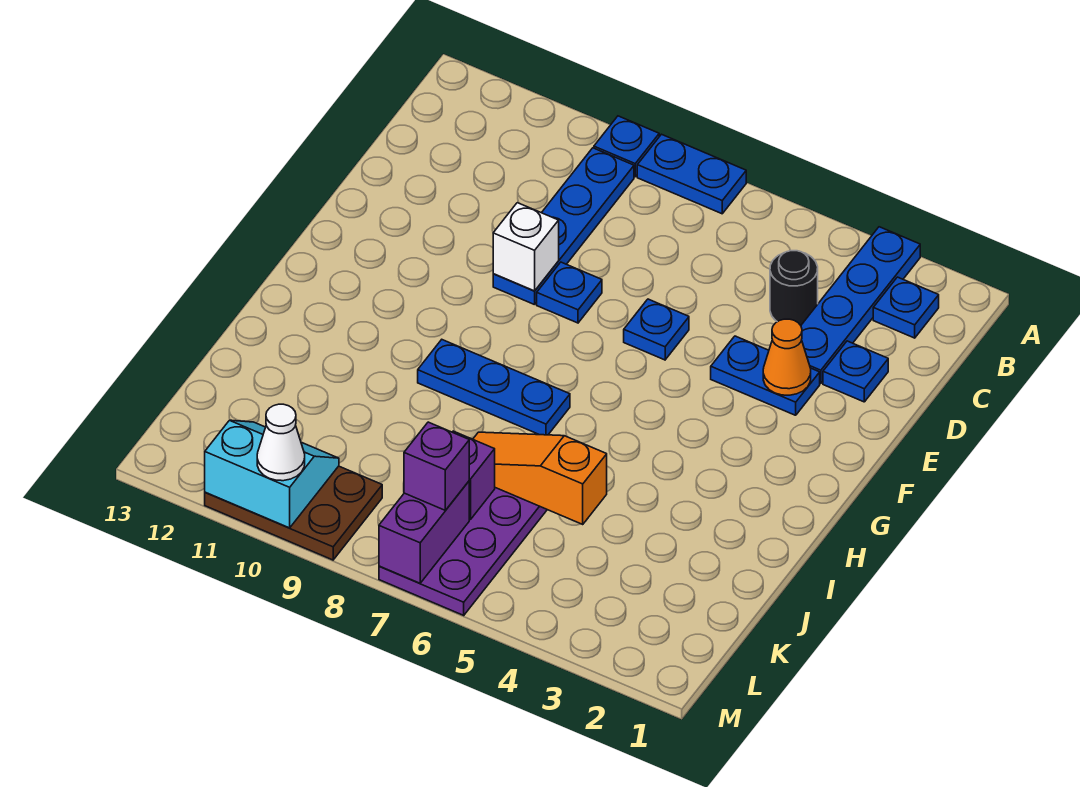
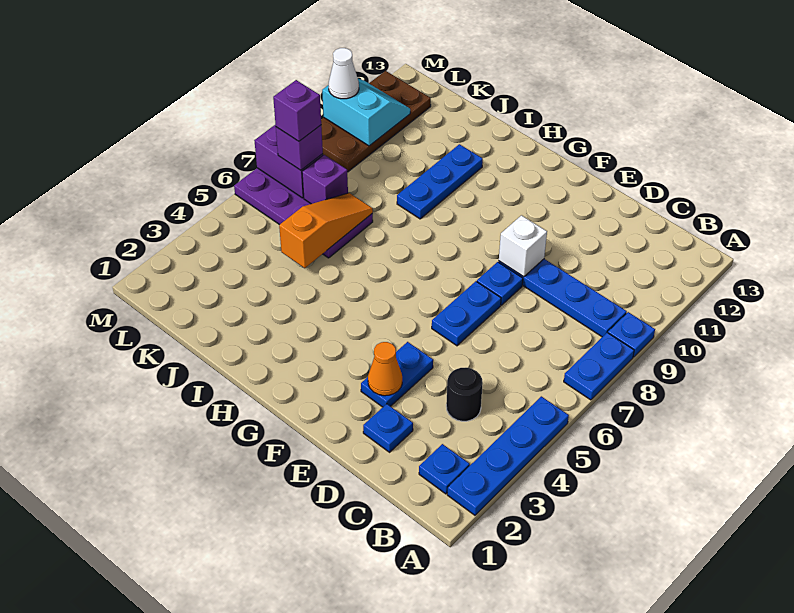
blue plate A3:D3 level 1 -> blue plate A2:A5 level 1
blue plate E6 level 1 -> blue plate E6:E7 level 1
blue plate H7:H9 level 1 -> blue plate I9:I11 level 1
none -> purple brick L7 level 4
brown plate L9:M11 level 1 -> brown plate L9:M12 level 1
cyan slope L10:M11 level 2 top M -> cyan slope L10:M11 level 2 top 10

